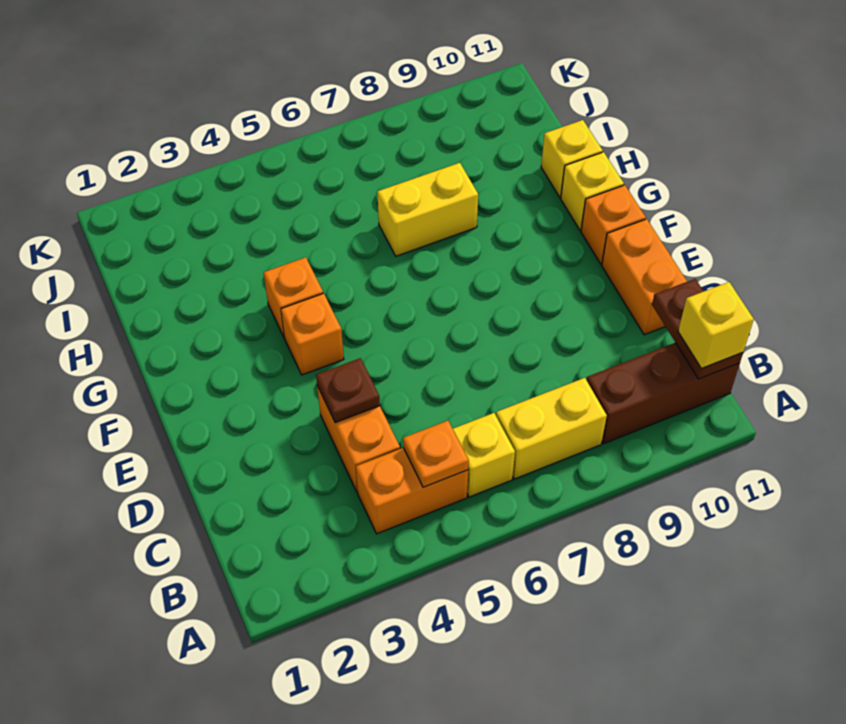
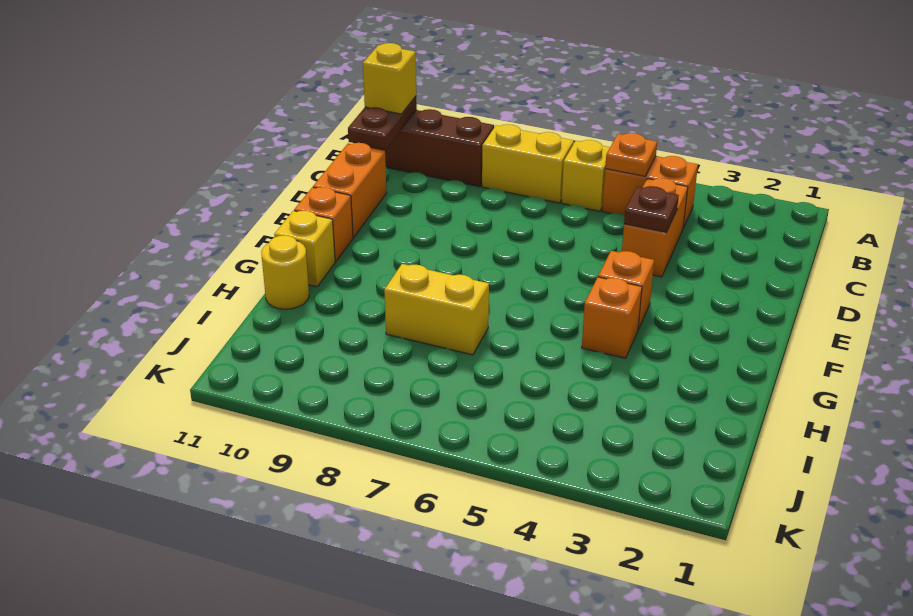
yellow brick H11 level 1 -> yellow round brick H11 level 1

